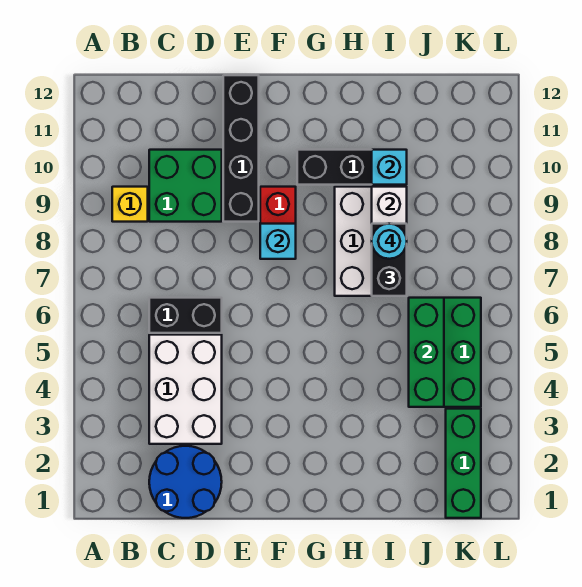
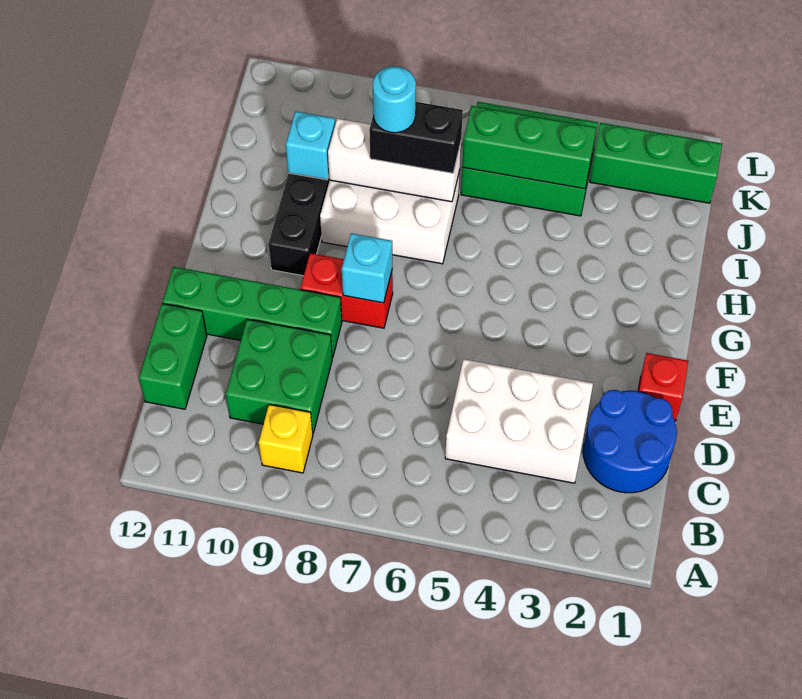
black brick C6:D6 level 1 -> none
none -> green brick C12:D12 level 1
none -> red brick E1 level 1
black brick E9:E12 level 1 -> green brick E9:E12 level 1

